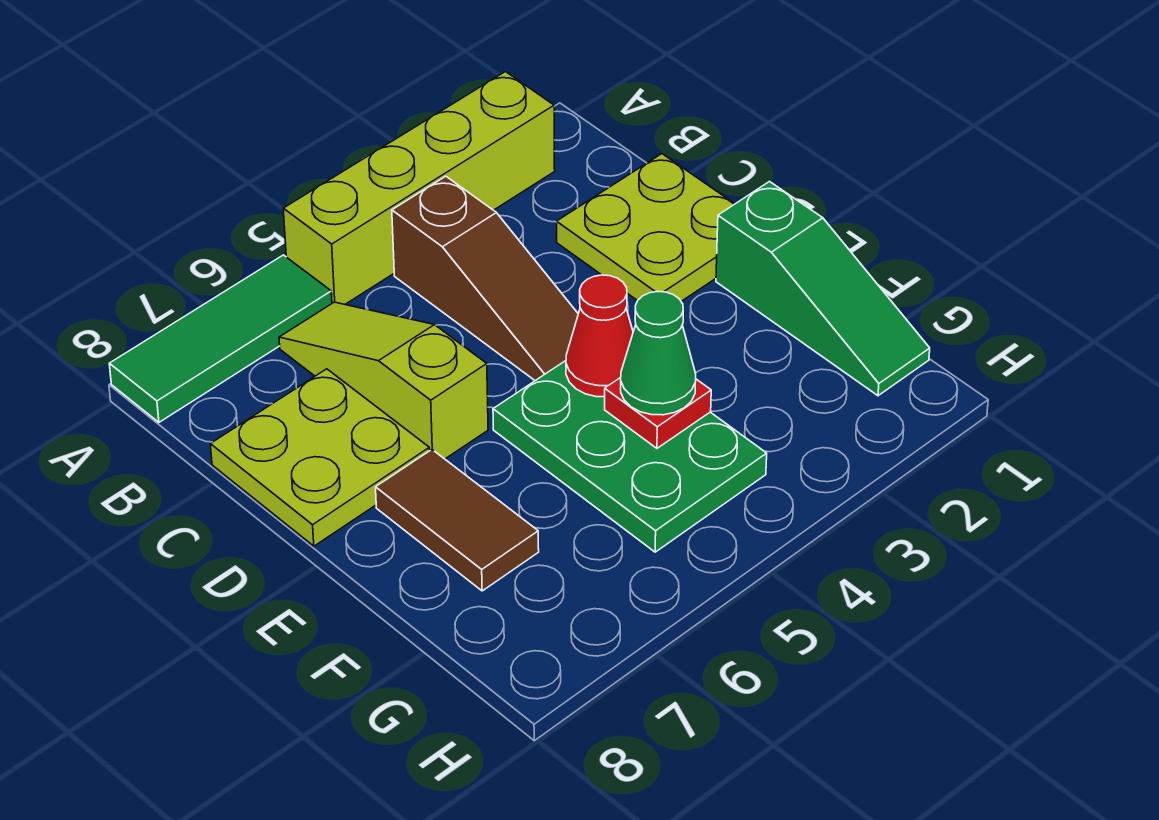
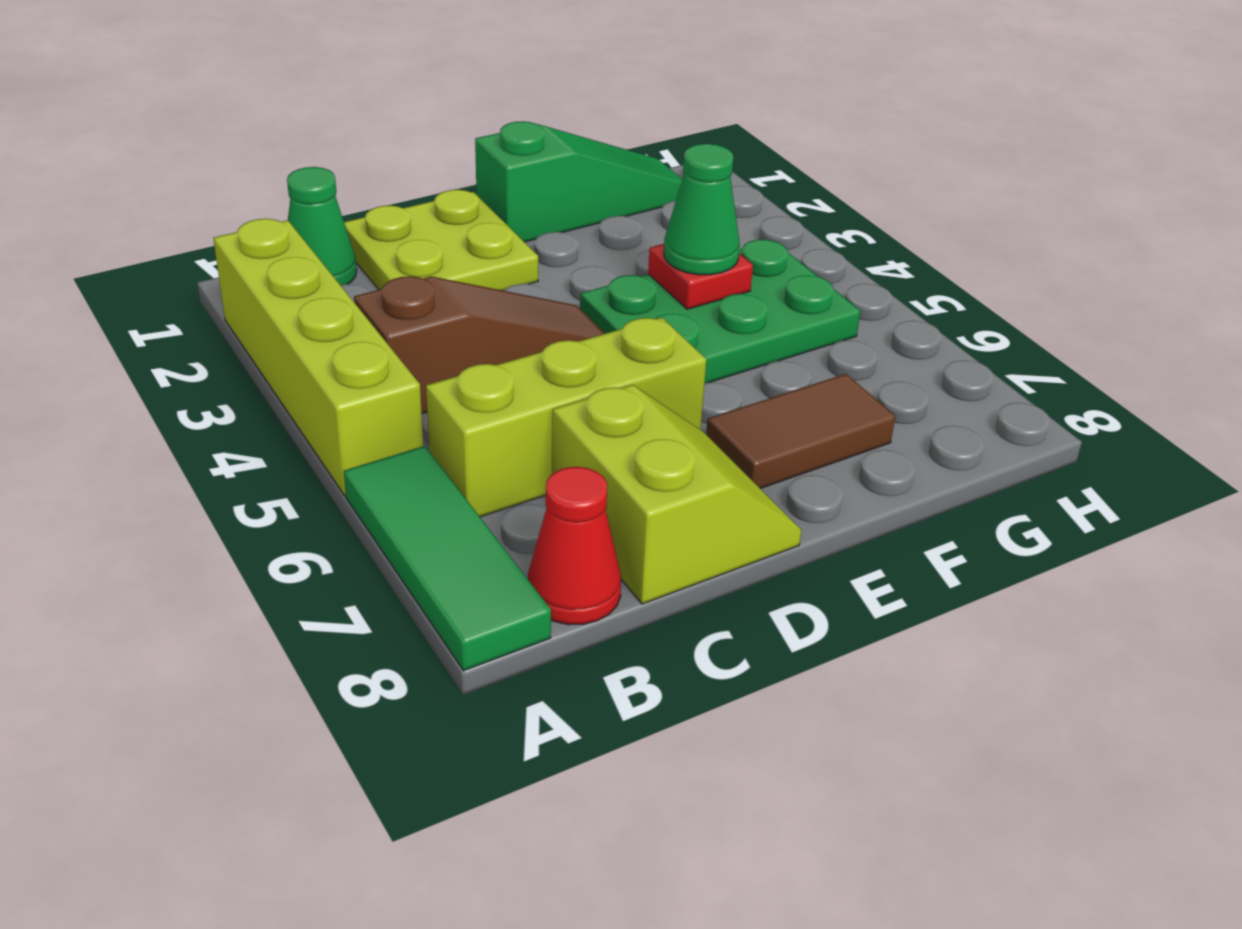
none -> green cone B1 level 1
lime slope B6:D6 level 1 top D -> lime brick B6:D6 level 1
lime plate C7:D8 level 1 -> lime slope C7:D8 level 1 top C
red cone E4 level 2 -> red cone B8 level 1

